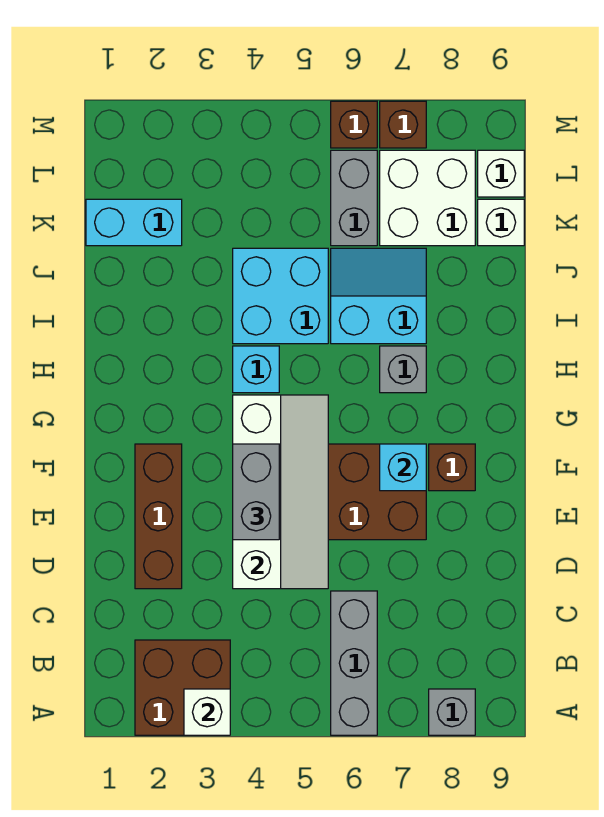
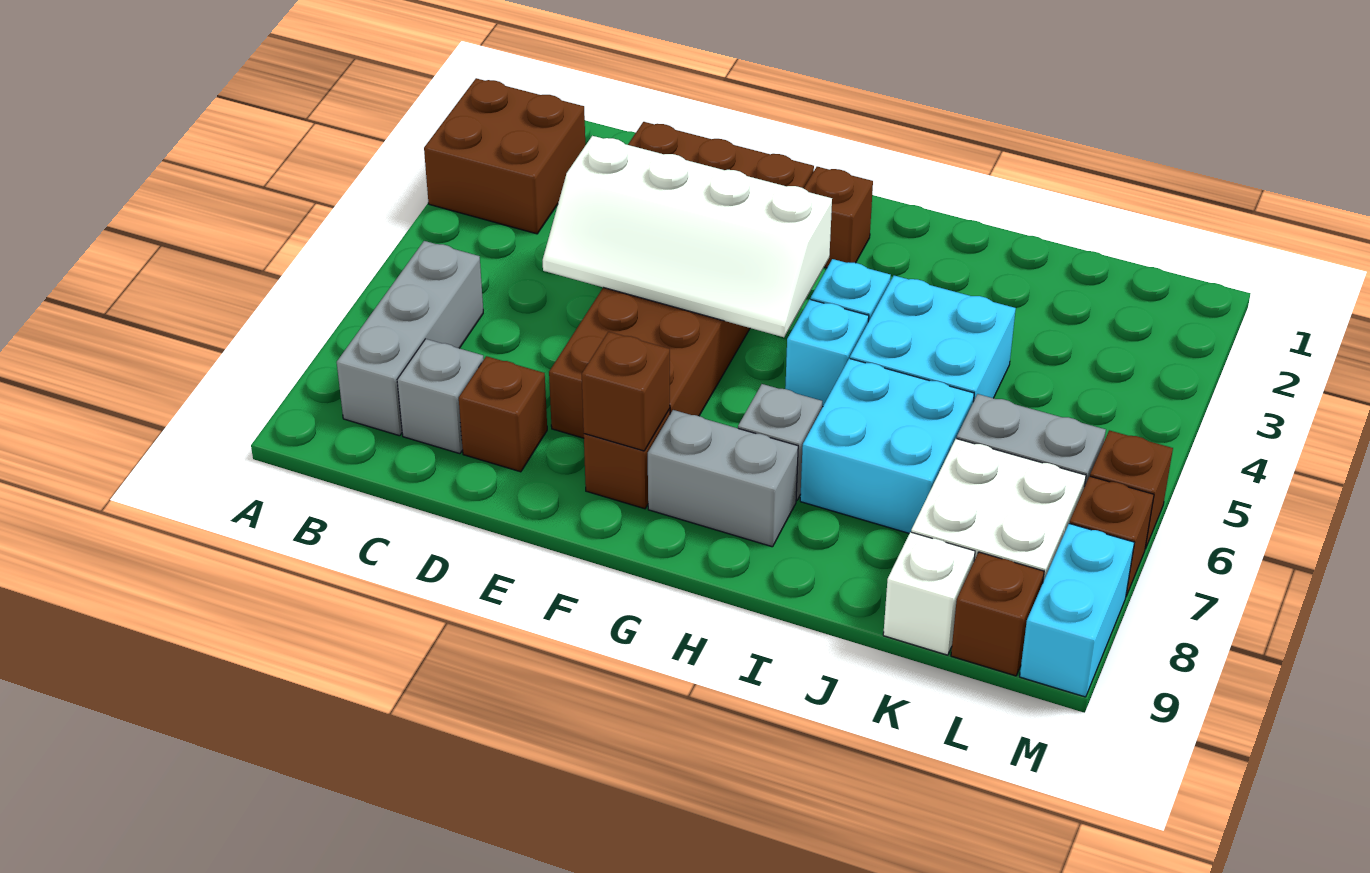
white brick A3 level 2 -> none
grey brick A6:C6 level 1 -> grey brick B6:B8 level 1
grey brick A8 level 1 -> grey brick C8 level 1
none -> brown brick D8 level 1
grey brick E4:F4 level 3 -> grey brick G8:H8 level 1
cyan brick F7 level 2 -> cyan brick H5 level 1
none -> brown brick F8 level 2
none -> brown brick G2 level 1
cyan slope I6:J7 level 1 top I -> cyan brick I6:J7 level 1
cyan brick K1:K2 level 1 -> cyan brick M8:M9 level 1
white brick L9 level 1 -> brown brick L9 level 1

